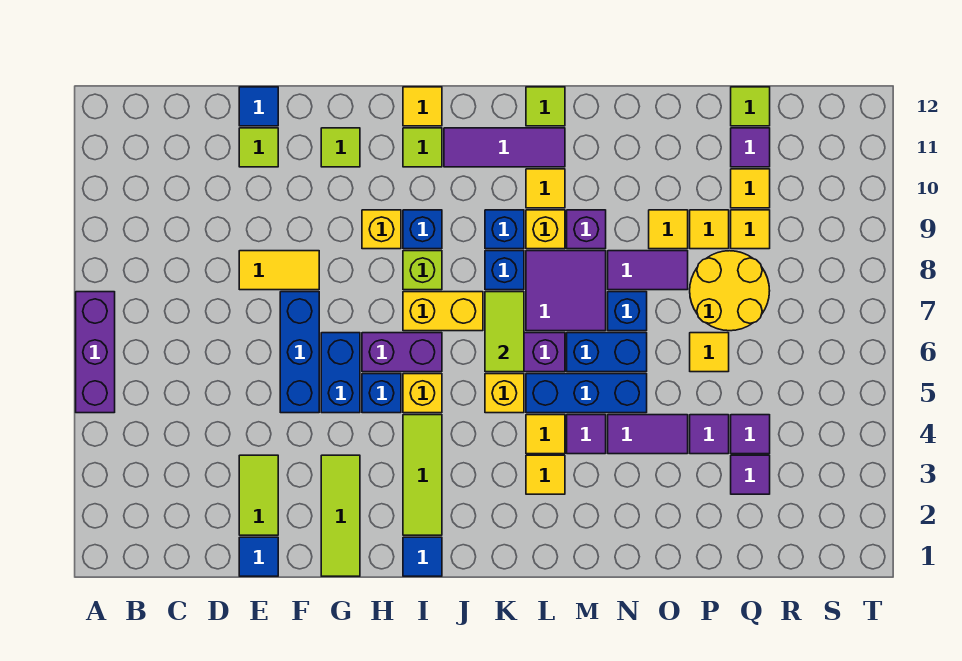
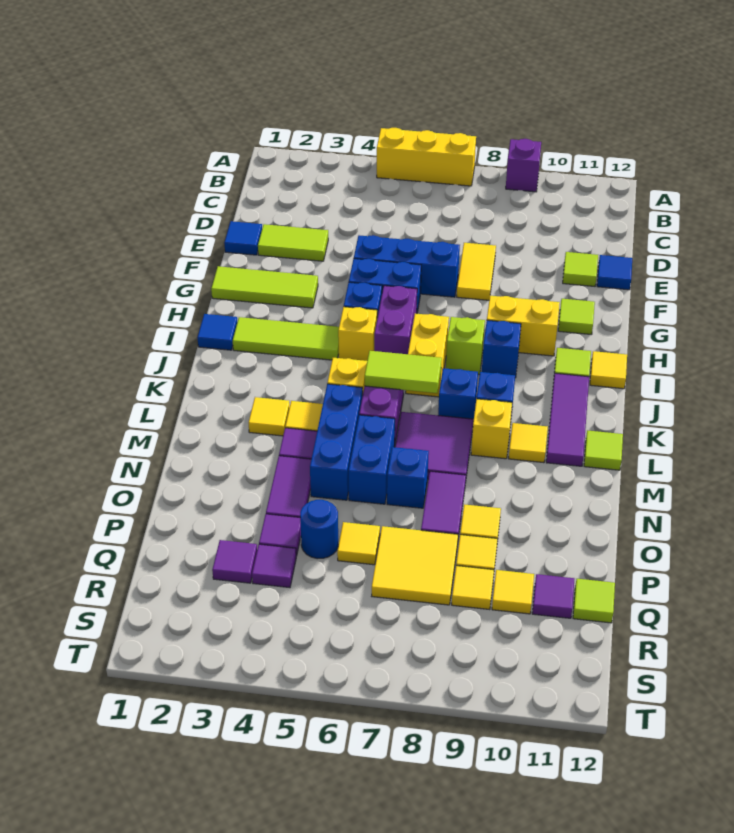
purple brick A5:A7 level 1 -> yellow brick A5:A7 level 1
yellow brick H9 level 1 -> yellow brick H9:H10 level 1
purple brick M9 level 1 -> purple brick A9 level 1
none -> blue round brick P5 level 1
yellow round brick P7:Q8 level 1 -> yellow tile P7:Q8 level 1

